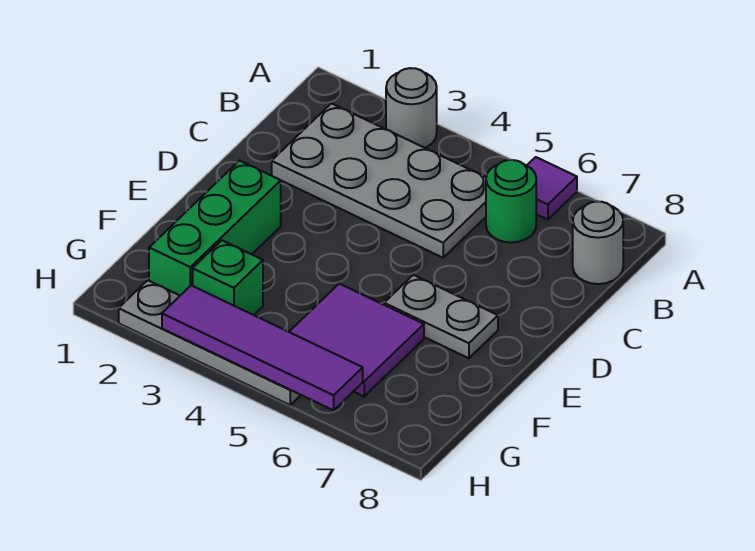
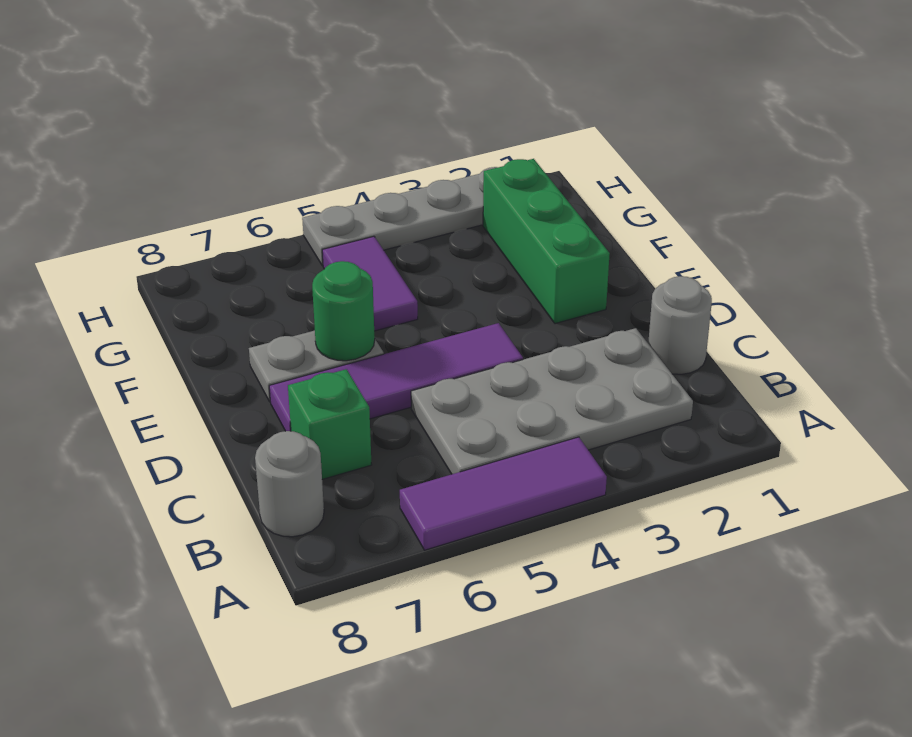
grey round brick A3 level 1 -> grey round brick C1 level 1
purple tile A6 level 1 -> purple tile A4:A6 level 1
green round brick B6 level 1 -> green round brick E6 level 2
purple tile F5:G6 level 1 -> purple tile F5:G5 level 1
green brick G3 level 1 -> green brick C7 level 1
purple tile H3:H6 level 2 -> purple tile D4:D7 level 1

